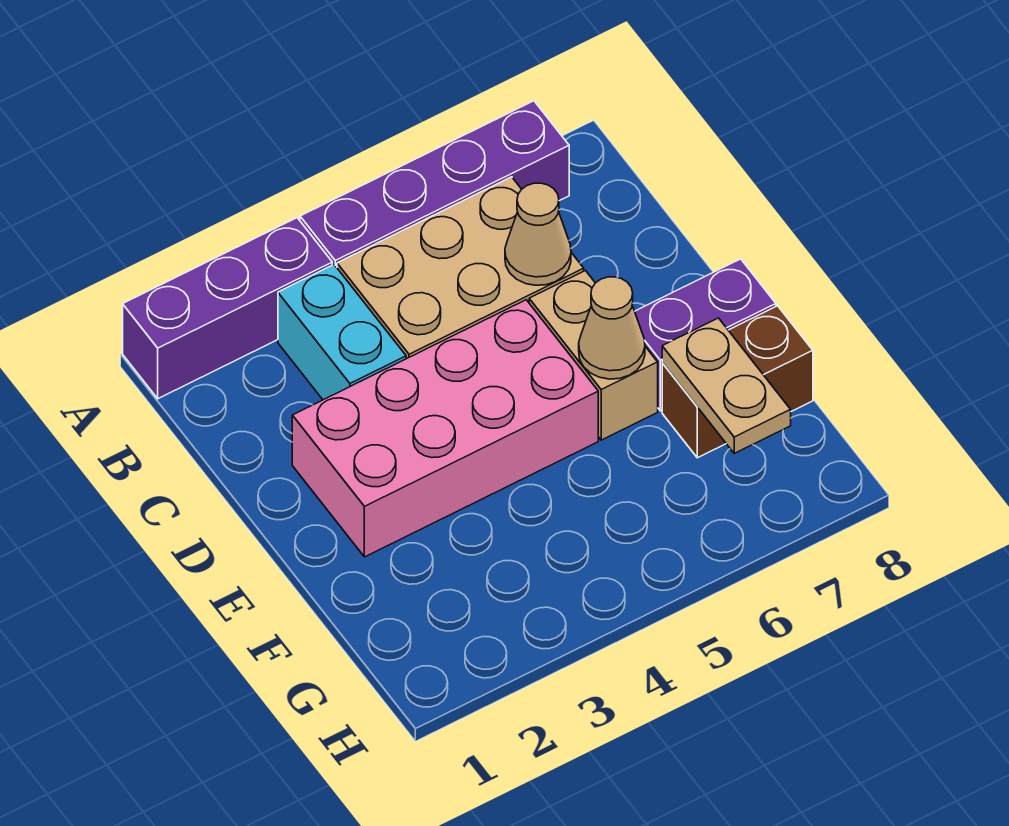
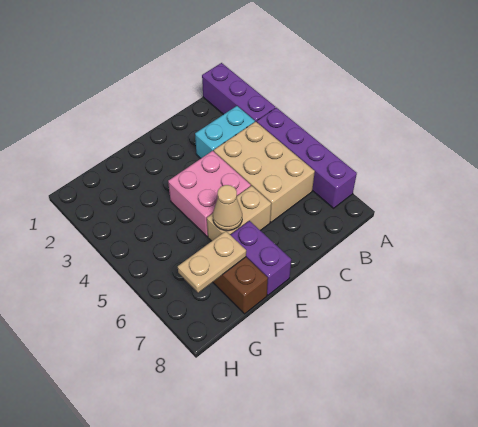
tan cone C6 level 2 -> none
pink brick D2:E5 level 1 -> pink brick D4:E5 level 1

